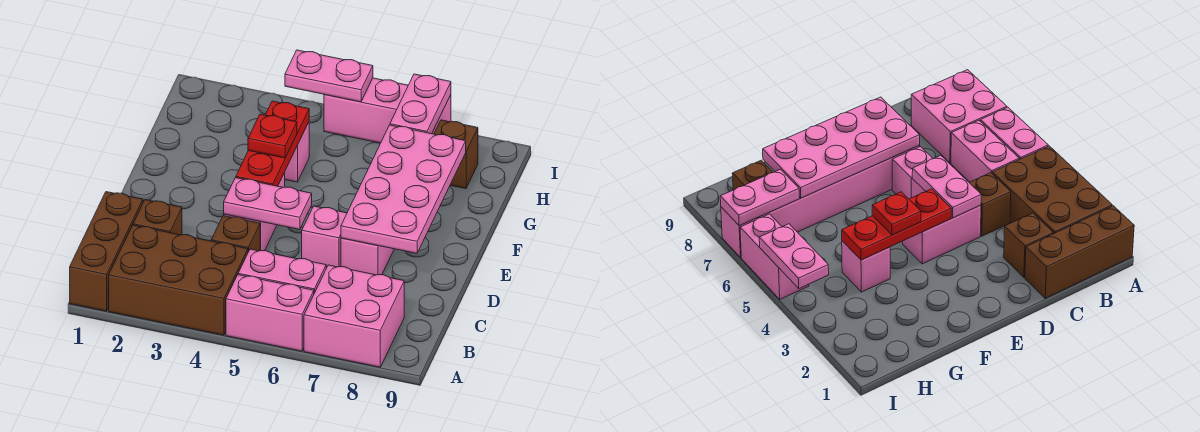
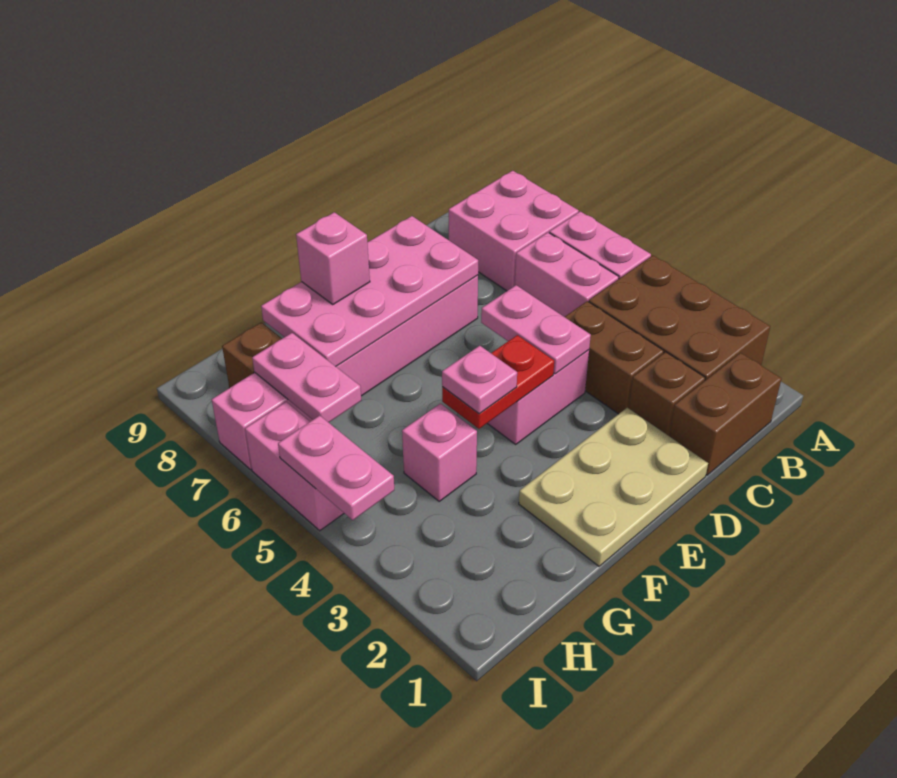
brown brick A1:C1 level 1 -> brown brick B1:C1 level 1
brown brick C4 level 1 -> brown brick C3:C4 level 1
none -> tan plate D1:F2 level 1
pink brick D6 level 1 -> pink brick F8 level 3
red plate E4:G4 level 2 -> red plate E4:F4 level 2
red plate F4 level 3 -> pink plate F4 level 3
pink plate H7:I7 level 2 -> pink plate H6:H7 level 2

